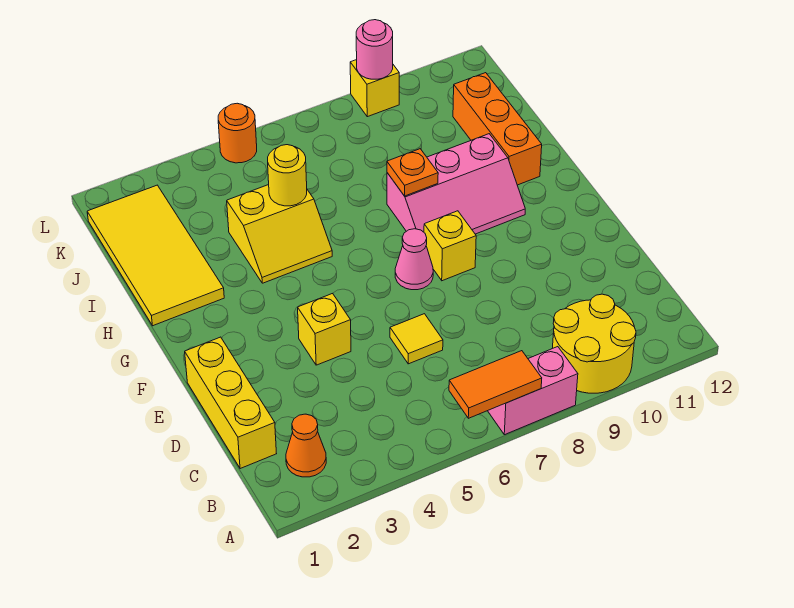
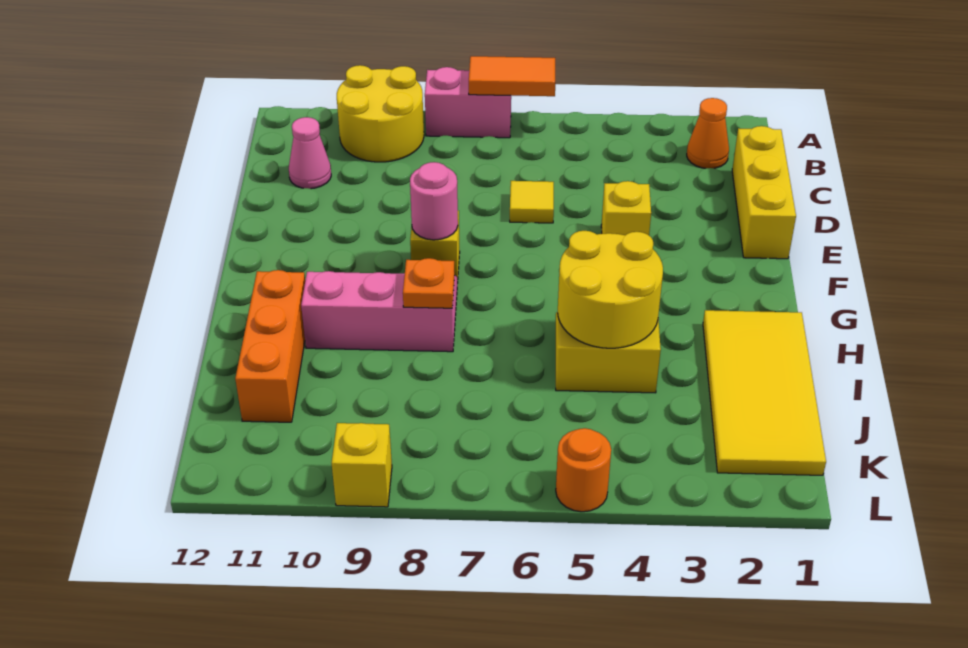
pink cone F7 level 1 -> pink cone C11 level 1
yellow round brick I5 level 2 -> yellow round brick H4:I5 level 2
pink round brick L9 level 2 -> pink round brick F8 level 2

